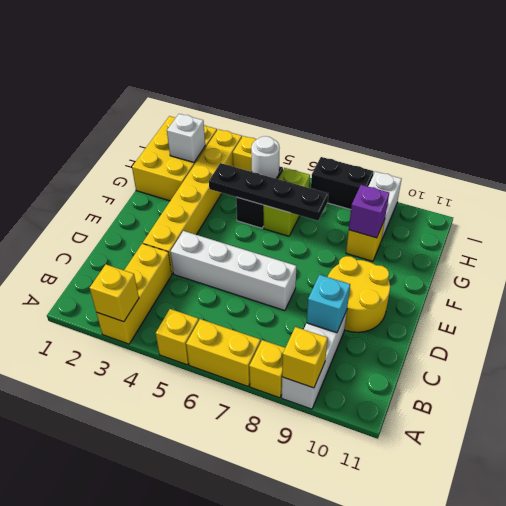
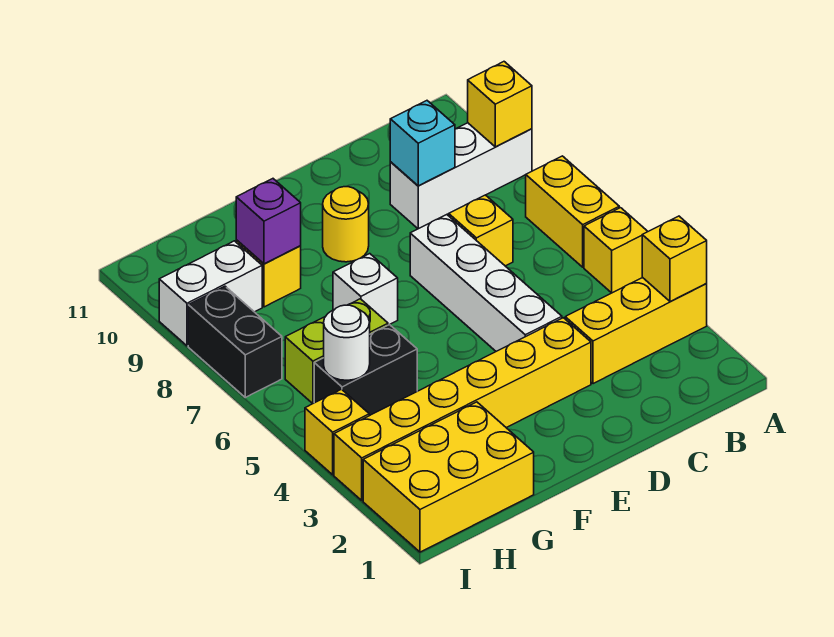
yellow brick A8 level 1 -> yellow brick C7 level 1
yellow round brick D9:E10 level 1 -> yellow round brick E9 level 1
black plate G4:G7 level 2 -> none
white brick H2 level 2 -> white brick F7 level 1

